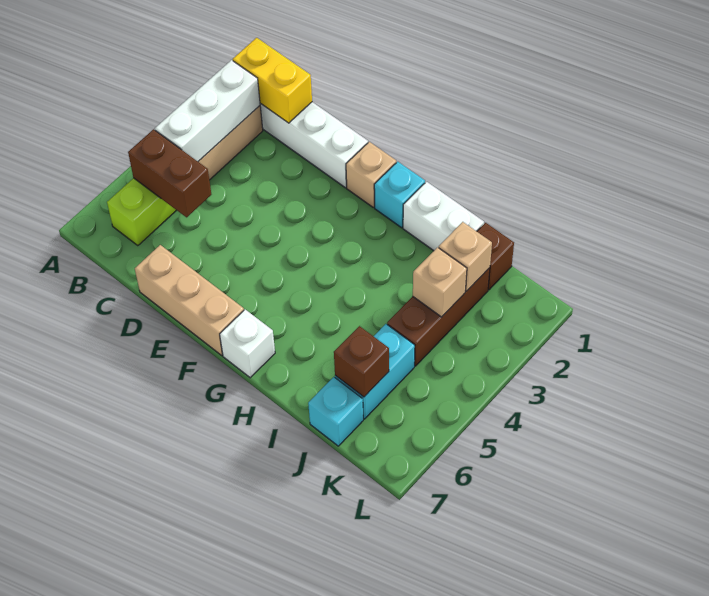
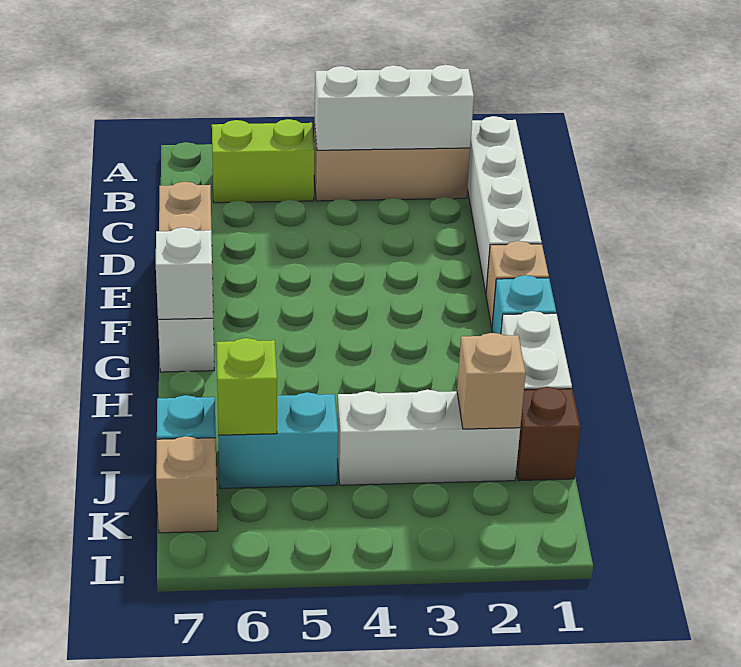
yellow brick B1:C1 level 2 -> none
brown brick B5:C5 level 2 -> none
none -> white brick G7 level 2
brown brick J2:J4 level 1 -> white brick J2:J4 level 1
tan brick J3 level 2 -> tan brick K7 level 1
brown brick J6 level 2 -> lime brick J6 level 2

